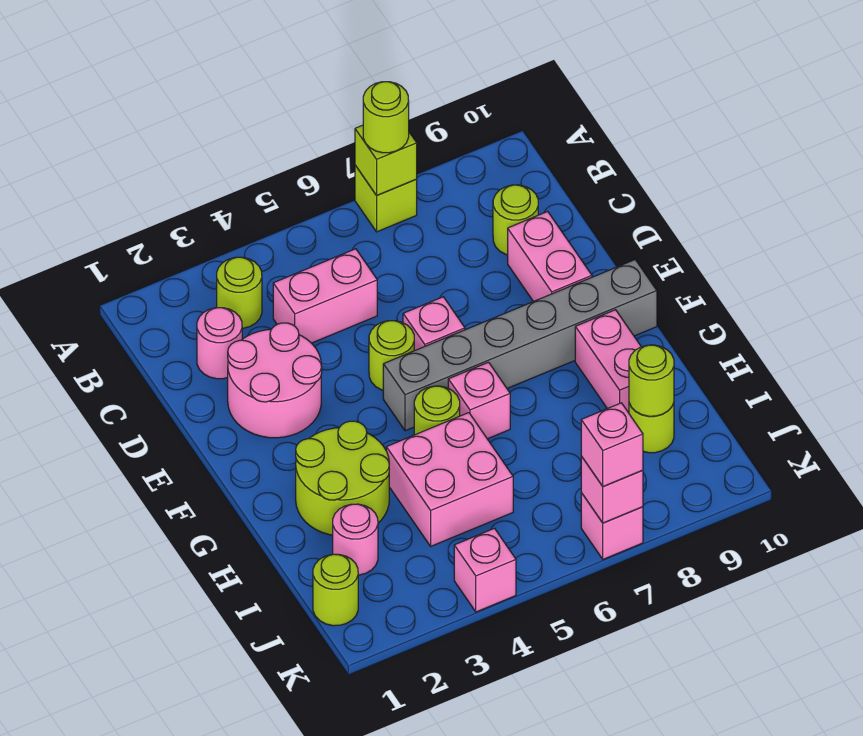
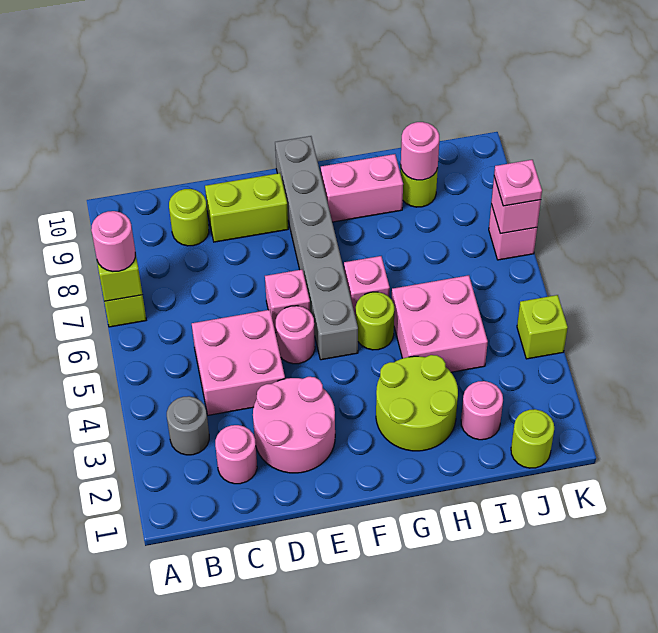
lime round brick A7 level 3 -> pink round brick A7 level 3
lime round brick B3 level 1 -> grey round brick B3 level 1
pink brick C4:C5 level 1 -> pink brick C4:D5 level 1
pink brick D9:E9 level 1 -> lime brick D9:E9 level 1
lime round brick E5 level 1 -> pink round brick E5 level 1
lime round brick I9 level 2 -> pink round brick I9 level 2
pink brick K4 level 1 -> lime brick K4 level 1
pink brick K7 level 3 -> pink plate K7 level 3

